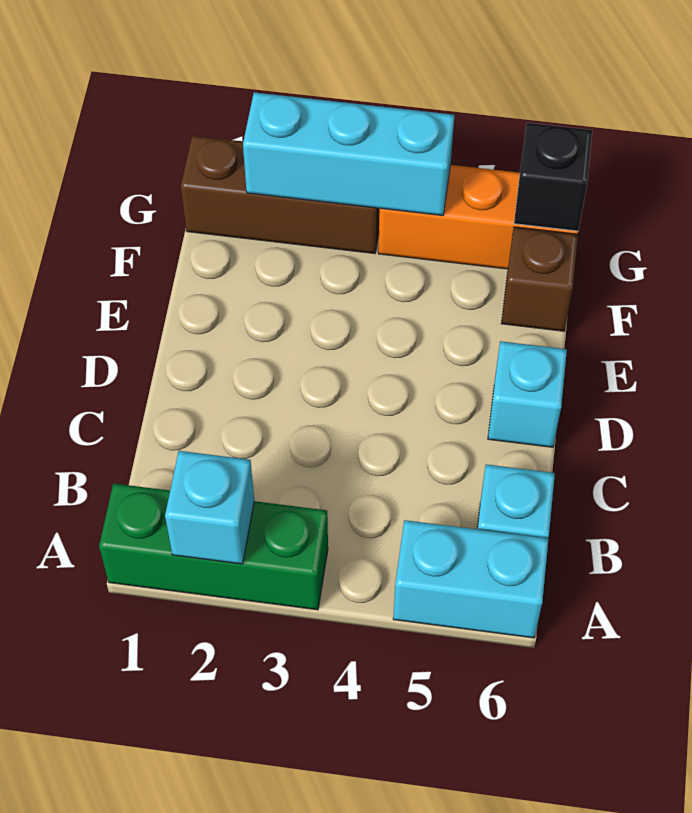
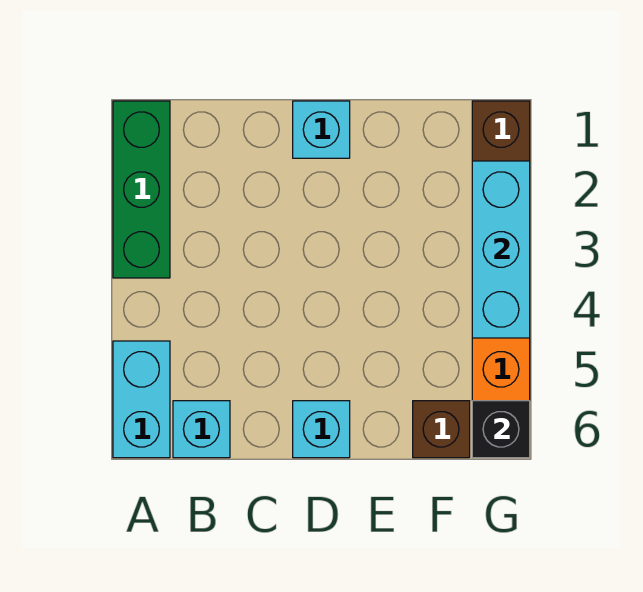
cyan brick A2 level 2 -> cyan brick D1 level 1

